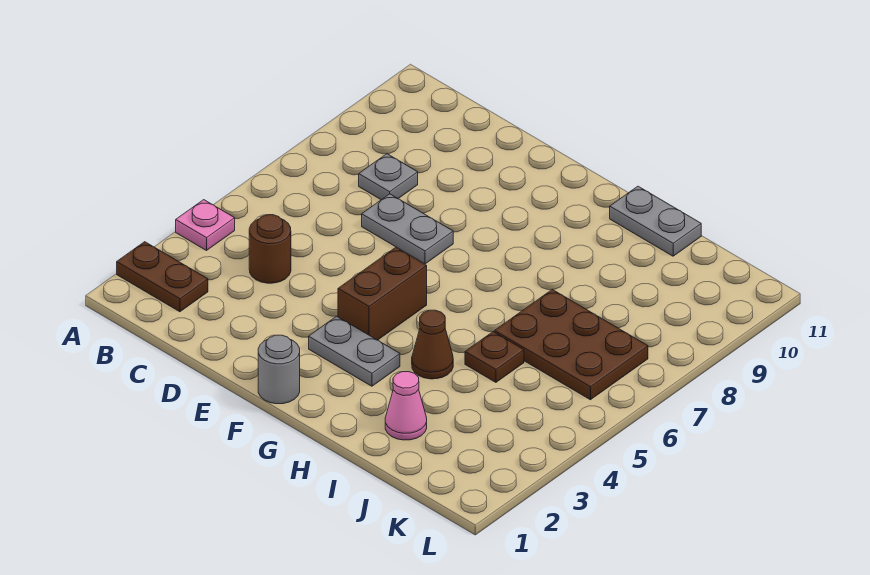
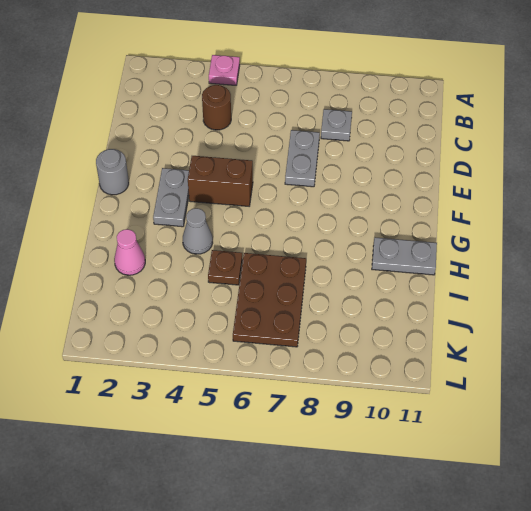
brown plate A2:B2 level 1 -> none
brown cone H4 level 1 -> grey cone H4 level 1
grey plate H11:I11 level 1 -> grey plate H10:H11 level 1

